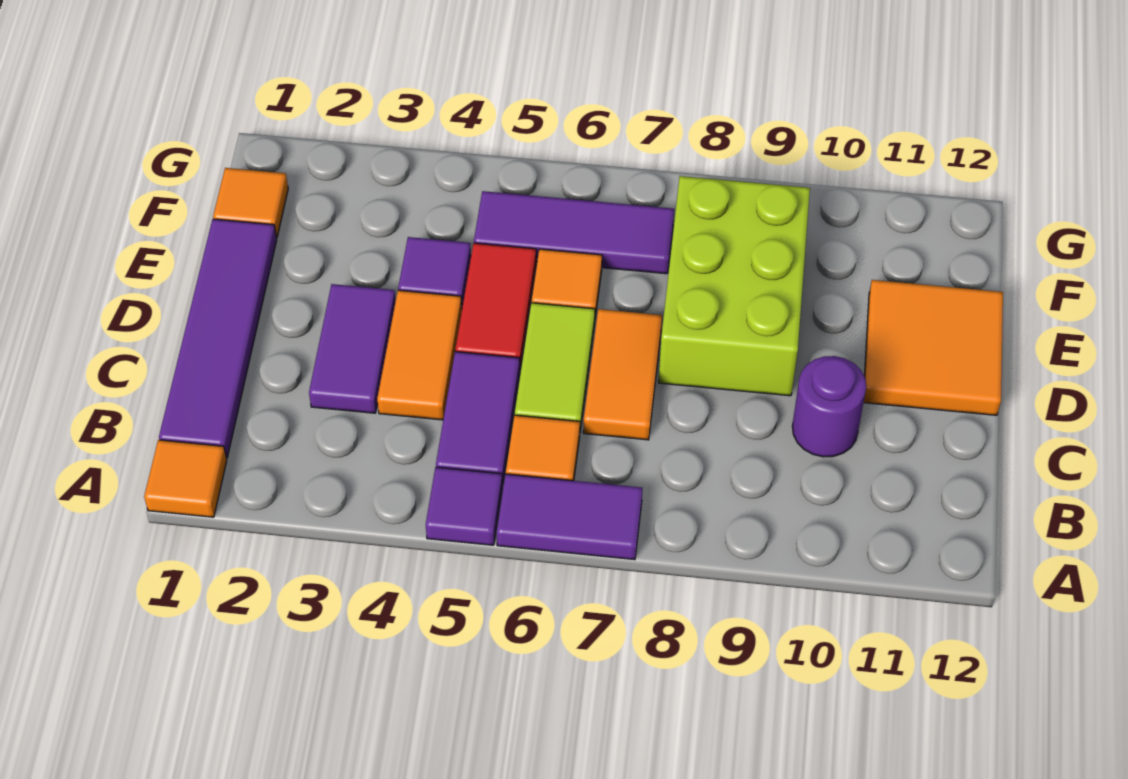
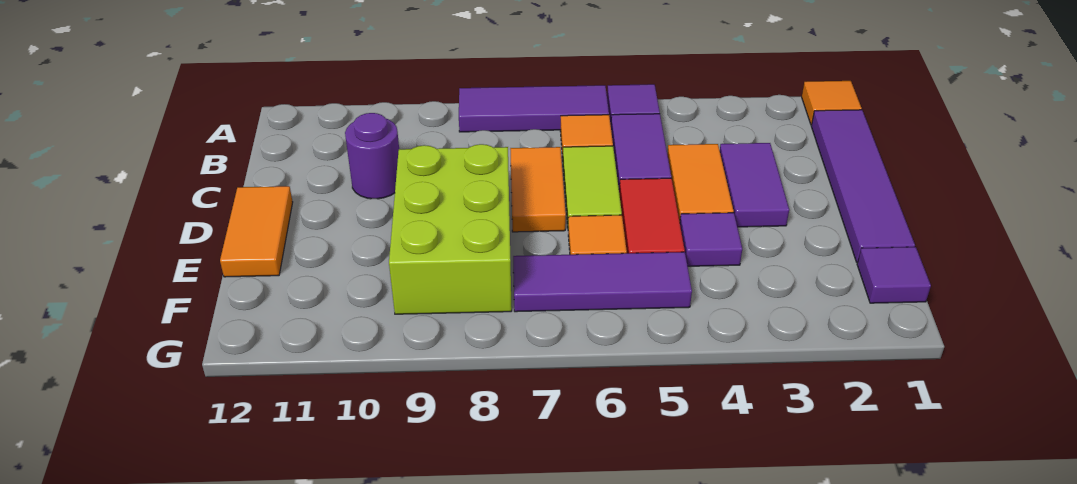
purple tile A6:A7 level 1 -> purple tile A6:A8 level 1
orange tile D11:E12 level 1 -> orange tile D12:E12 level 1
orange tile F1 level 1 -> purple tile F1 level 1

